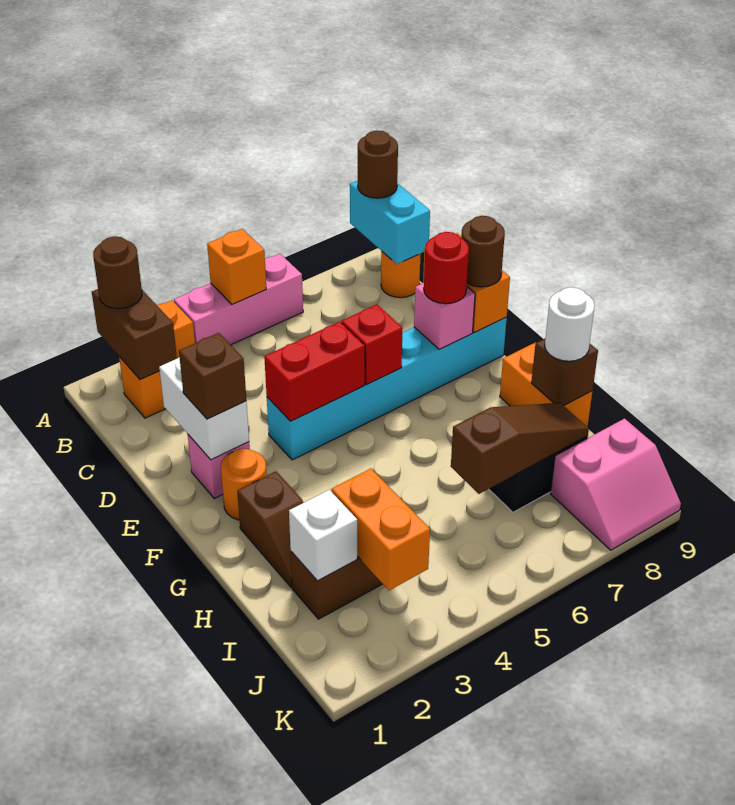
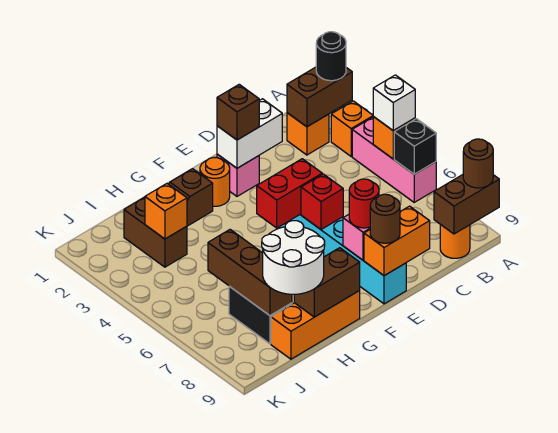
brown round brick A2 level 3 -> black round brick A2 level 3
none -> black brick A6 level 2
cyan brick A9:B9 level 2 -> brown brick A9:B9 level 2
red brick E4:E5 level 2 -> red brick E5:F5 level 2
orange brick G9:H9 level 1 -> orange brick G9:I9 level 1
brown brick H9 level 2 -> brown brick G9:H9 level 2
white round brick H9 level 3 -> white round brick H8:I9 level 3
white brick I2 level 2 -> white brick A5 level 3
orange brick I3:J3 level 2 -> orange brick I3 level 2
brown slope I6:I8 level 2 top 6 -> brown brick I6:I8 level 2
pink slope J8:K9 level 1 top J -> none

